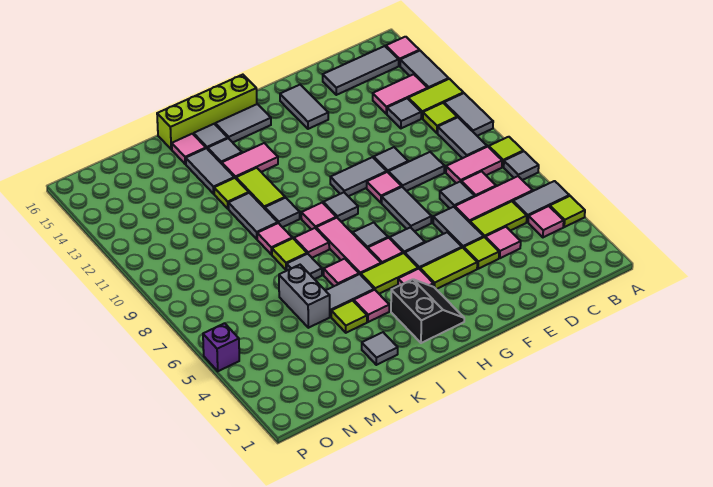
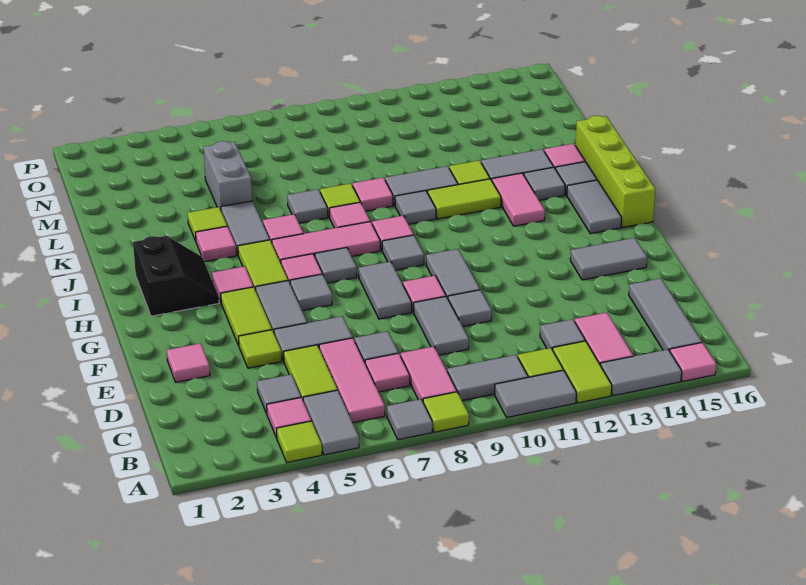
pink tile D4 level 1 -> pink tile E2 level 1
grey tile F7:F8 level 1 -> grey tile F8:G8 level 1
black slope H2:I3 level 1 top I -> black slope H2:I3 level 1 top 2
grey tile K2 level 1 -> grey tile C4 level 1
grey brick L5:L6 level 1 -> grey brick L5:M5 level 1
purple brick P5 level 1 -> none

